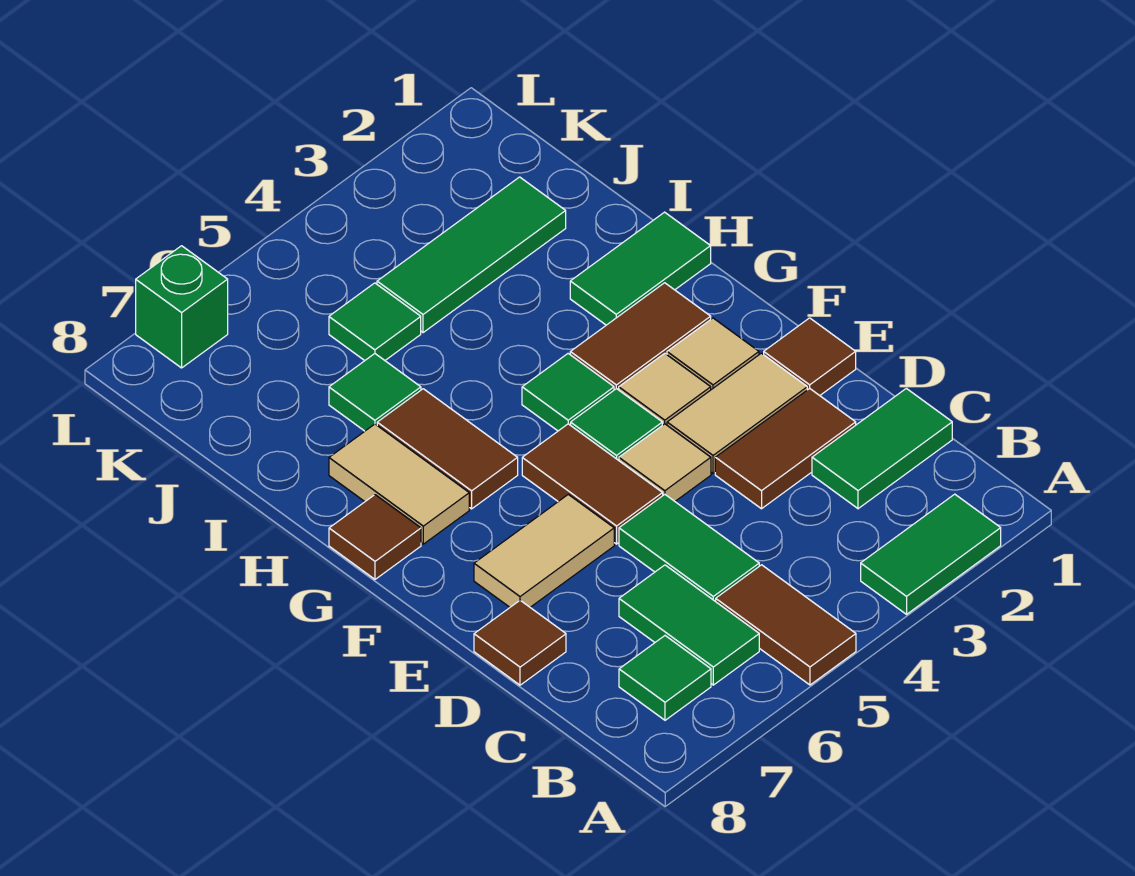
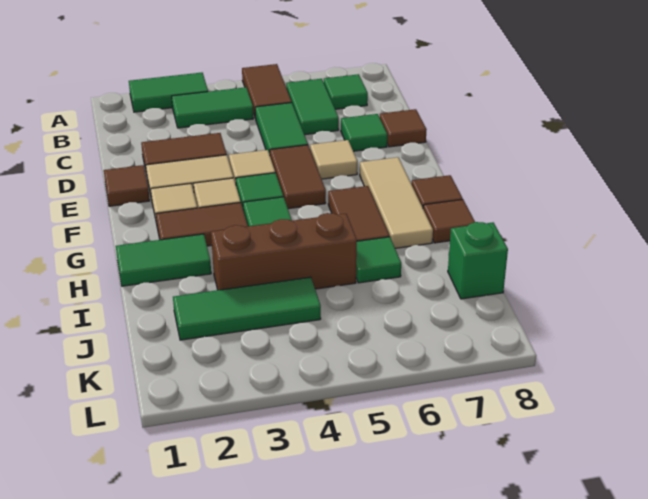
green tile C1:C2 level 1 -> green tile B3:B4 level 1
tan tile E6:E7 level 1 -> tan tile E6 level 1
tan tile G7:H7 level 1 -> tan tile F7:H7 level 1
none -> brown tile H8 level 1
none -> brown brick I3:I5 level 1
green tile J5 level 1 -> green tile D7 level 1
green brick L7 level 1 -> green brick J8 level 1

